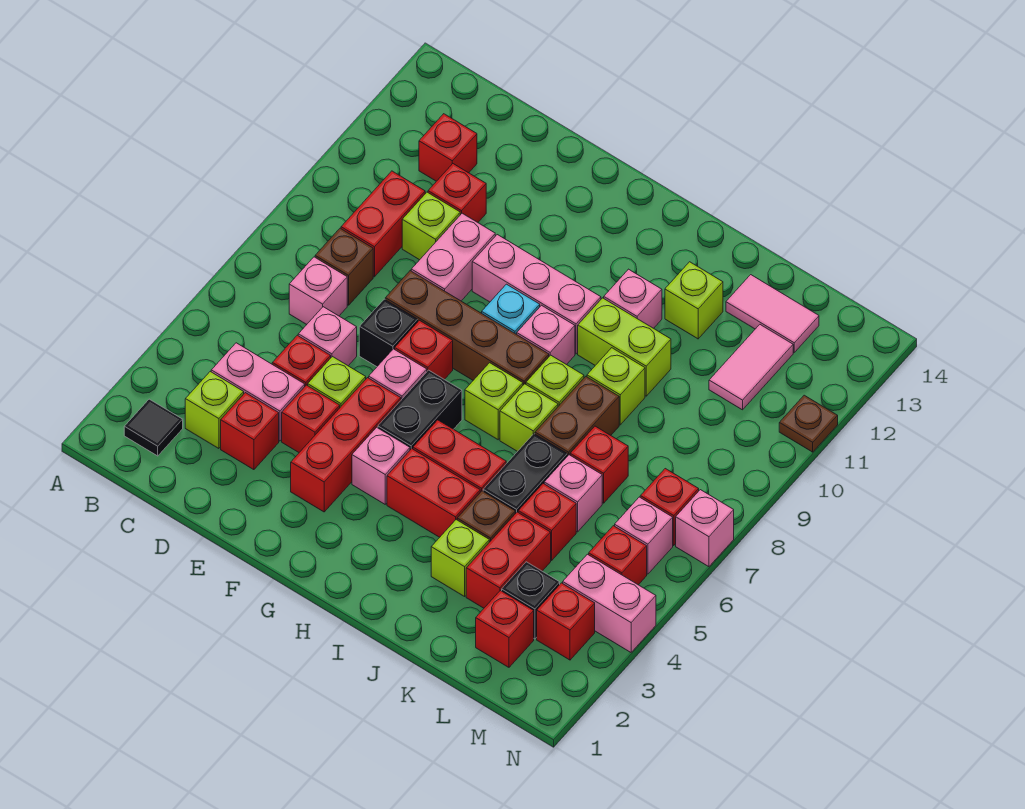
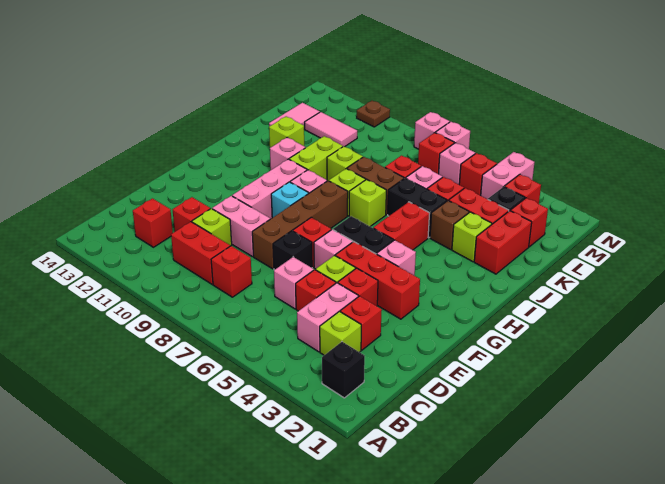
black tile B2 level 1 -> black brick B2 level 1
pink brick C7 level 1 -> pink brick N8 level 1
brown brick C8 level 1 -> red brick C8 level 1
red brick H4:I4 level 1 -> red brick J2:K2 level 1
lime brick H7 level 1 -> none

